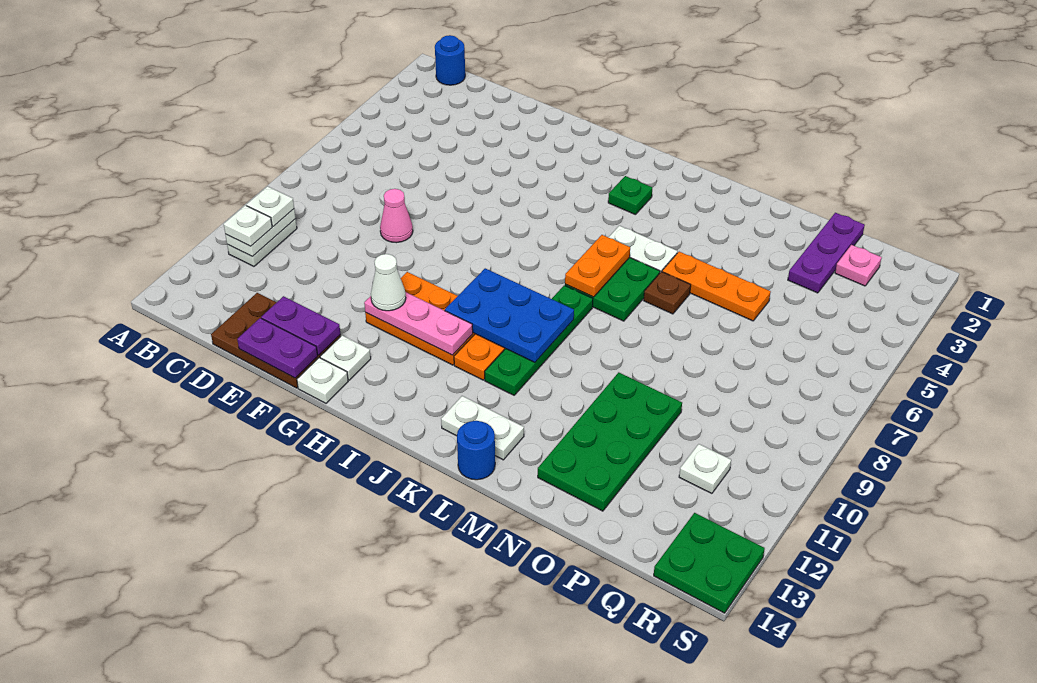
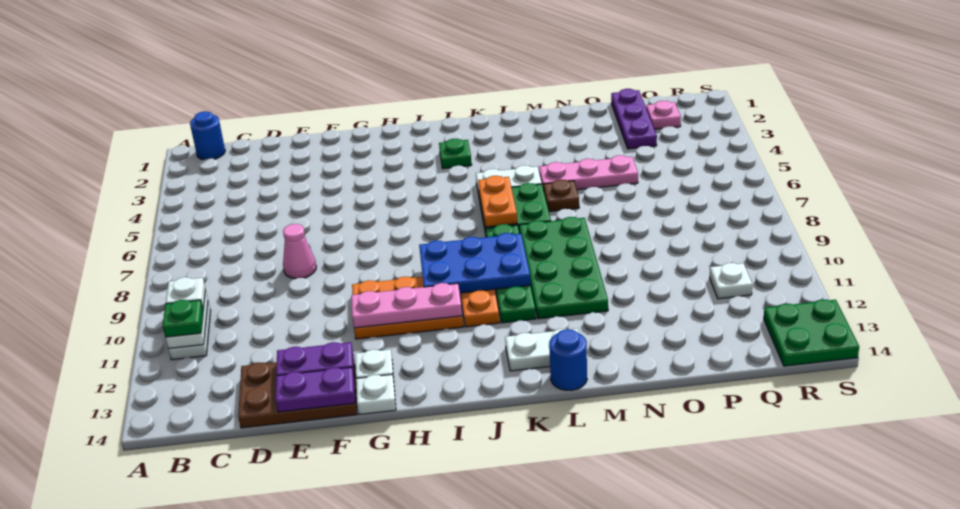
white plate B11 level 3 -> green plate B11 level 3
white cone G11 level 3 -> none
orange plate M5:O5 level 1 -> pink plate M5:O5 level 1
green plate N10:O13 level 1 -> green plate L8:M11 level 1

